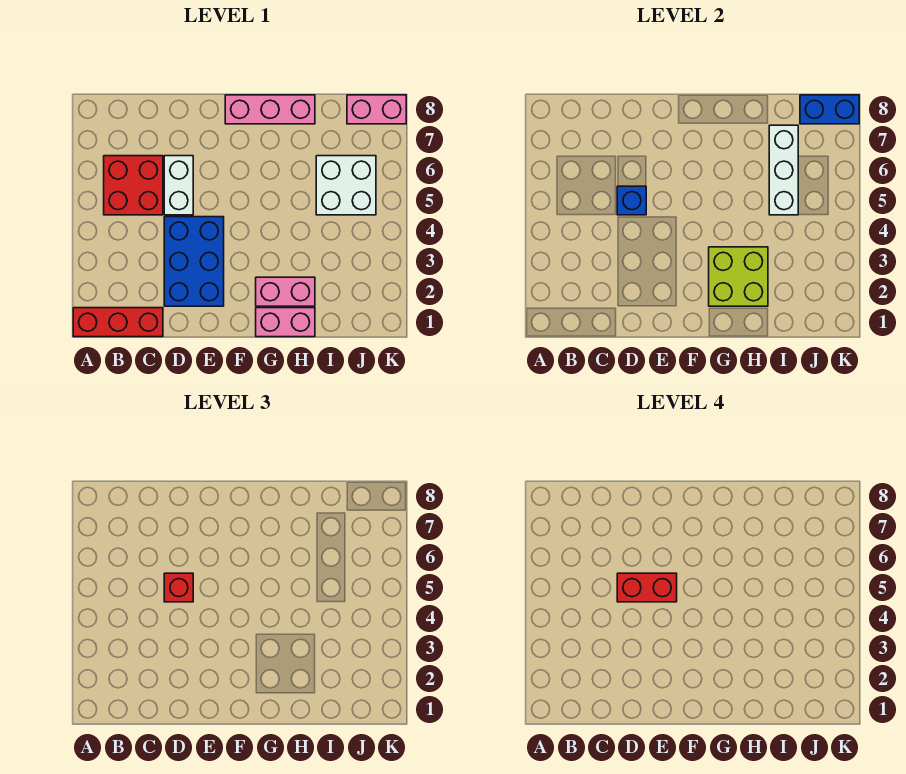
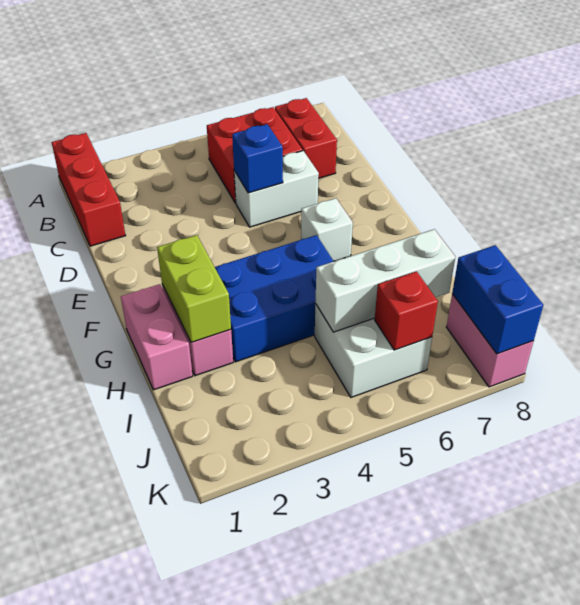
blue brick D2:E4 level 1 -> blue brick G3:H5 level 1
red brick D5 level 3 -> red brick J6 level 2
red brick D5:E5 level 4 -> red brick B7:C7 level 1
none -> white brick F6 level 1
pink brick F8:H8 level 1 -> none
lime brick G2:H3 level 2 -> lime brick G2:H2 level 2

